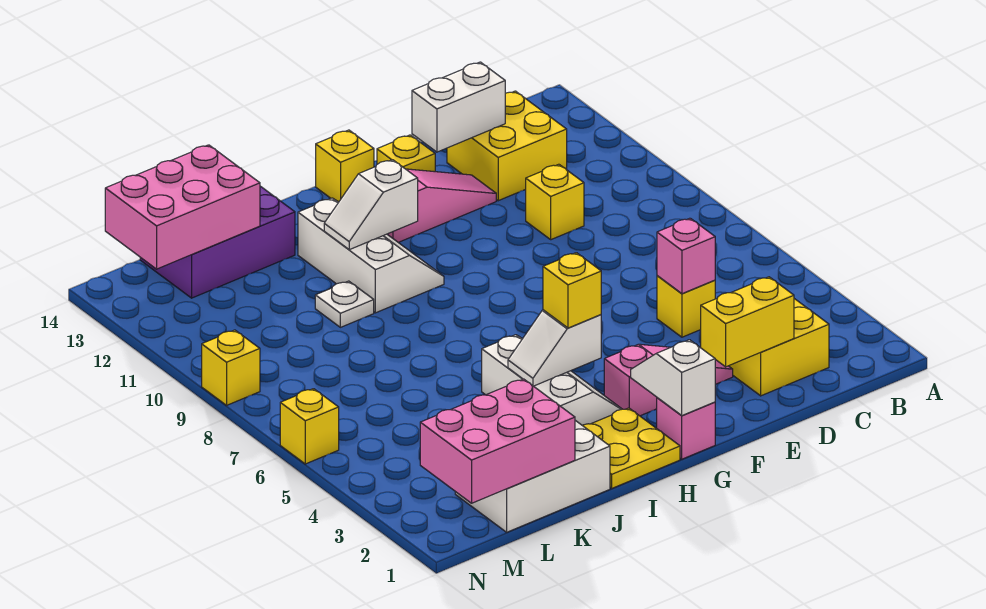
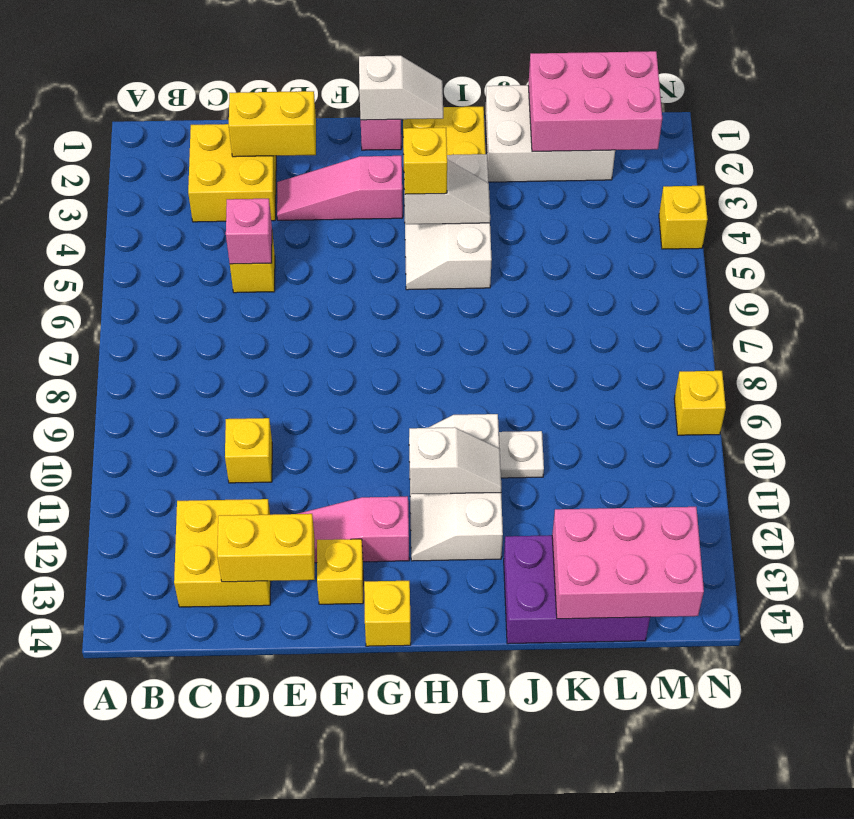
white brick D13:E13 level 2 -> yellow brick D13:E13 level 2
white slope G1:G2 level 2 top 1 -> white slope G1:H1 level 2 top G
yellow brick N6 level 1 -> yellow brick N4 level 1

